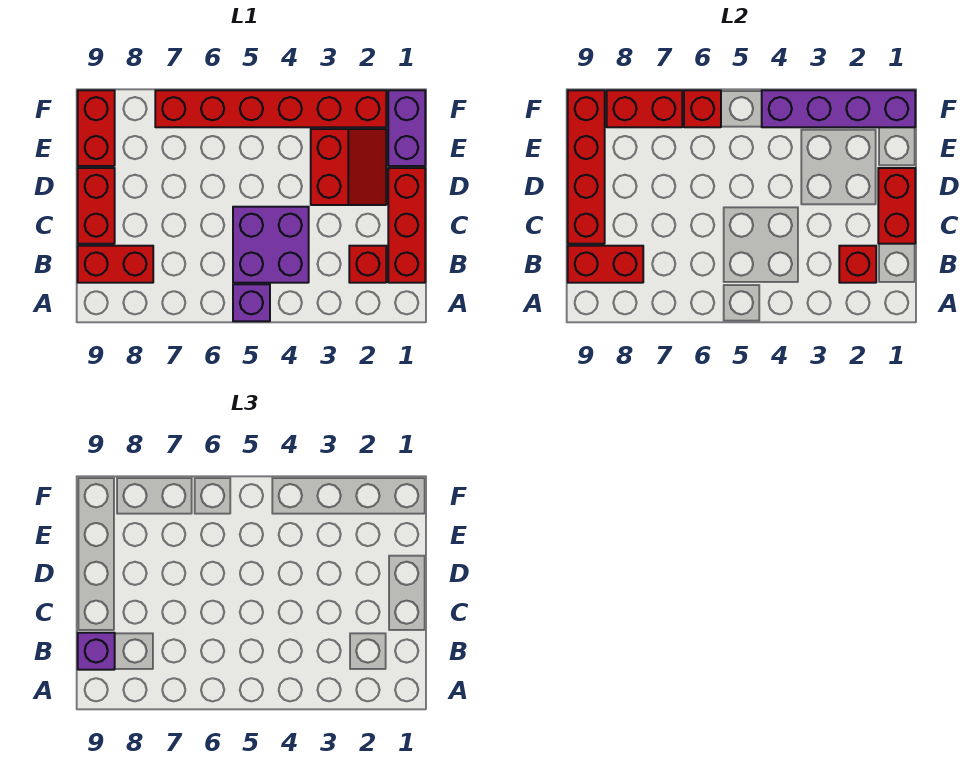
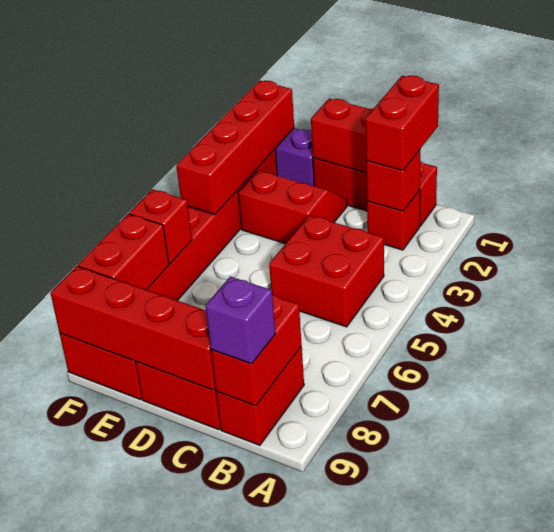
purple brick A5 level 1 -> none
none -> red brick B1:B2 level 3
purple brick B4:C5 level 1 -> red brick B4:C5 level 1
purple brick F1:F4 level 2 -> red brick F1:F4 level 2

